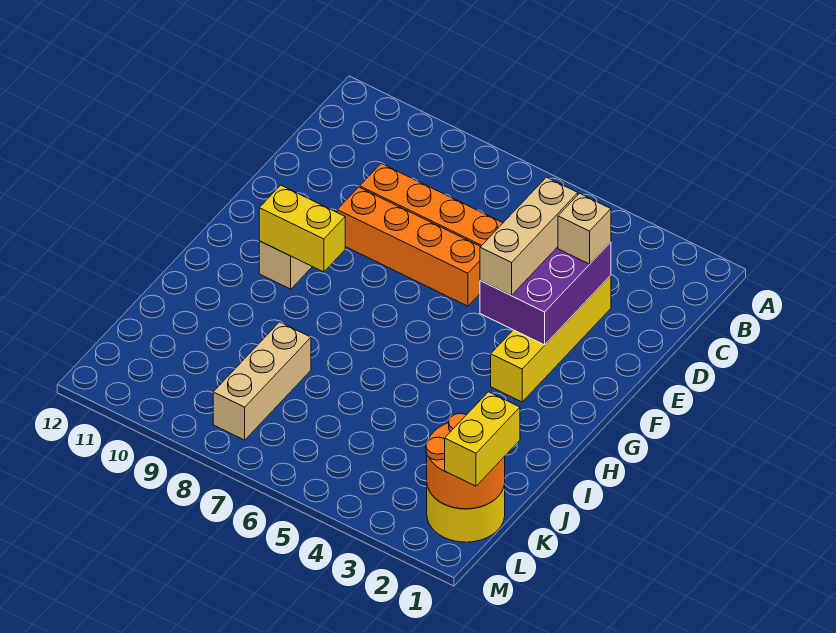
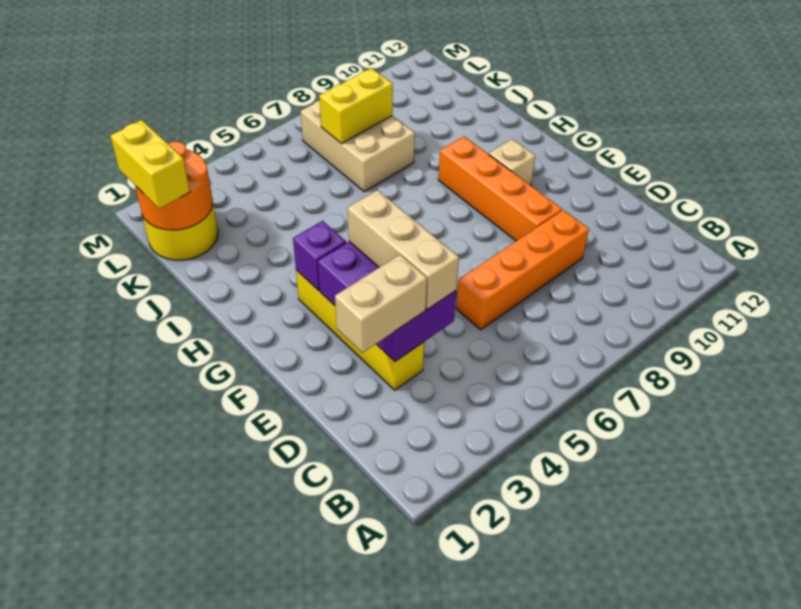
tan brick D3 level 3 -> tan brick D2:D3 level 3
orange brick E6:E9 level 1 -> orange brick E9:H9 level 1
none -> purple brick G3 level 2
yellow brick G9:G10 level 2 -> yellow brick K7:K8 level 2
tan brick J8:L8 level 1 -> tan brick J7:L8 level 1

